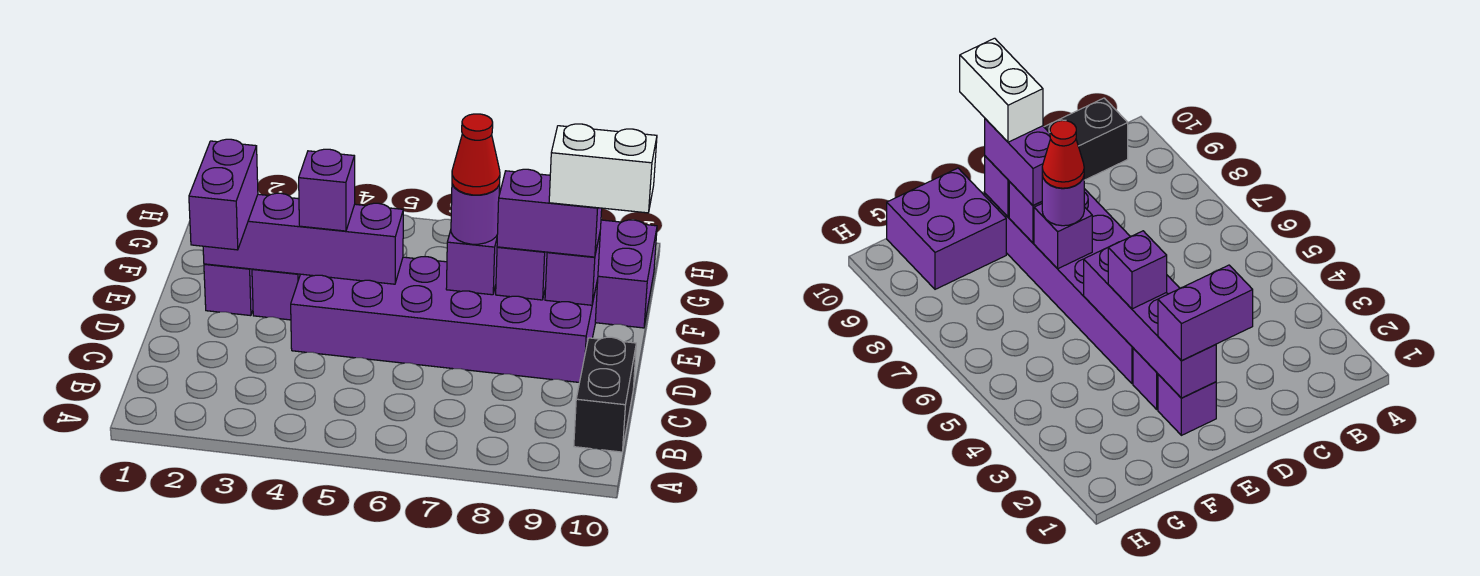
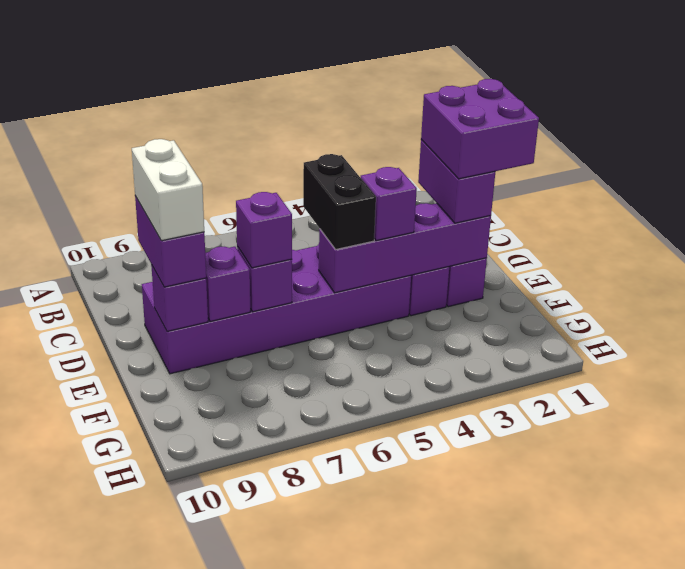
black brick B10:C10 level 1 -> black brick D5:E5 level 3
purple round brick E7 level 3 -> purple brick E7 level 3
red cone E7 level 4 -> none
purple brick E8:E9 level 3 -> purple brick D9:E9 level 3
white brick E9:E10 level 4 -> white brick D9:E9 level 4
purple brick F9:G10 level 1 -> purple brick D1:E2 level 4

